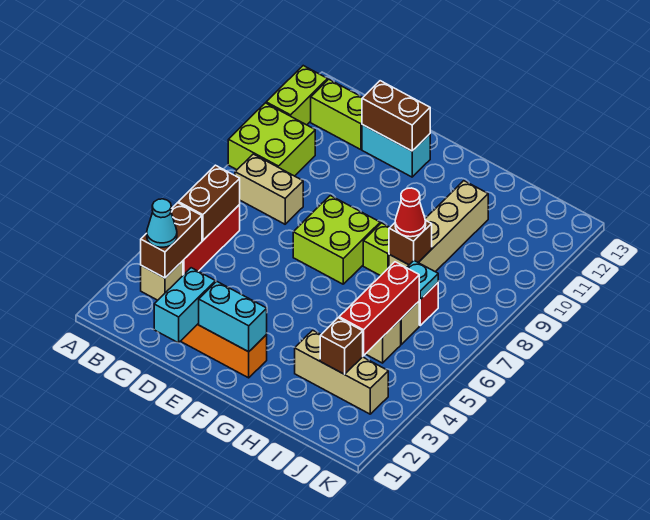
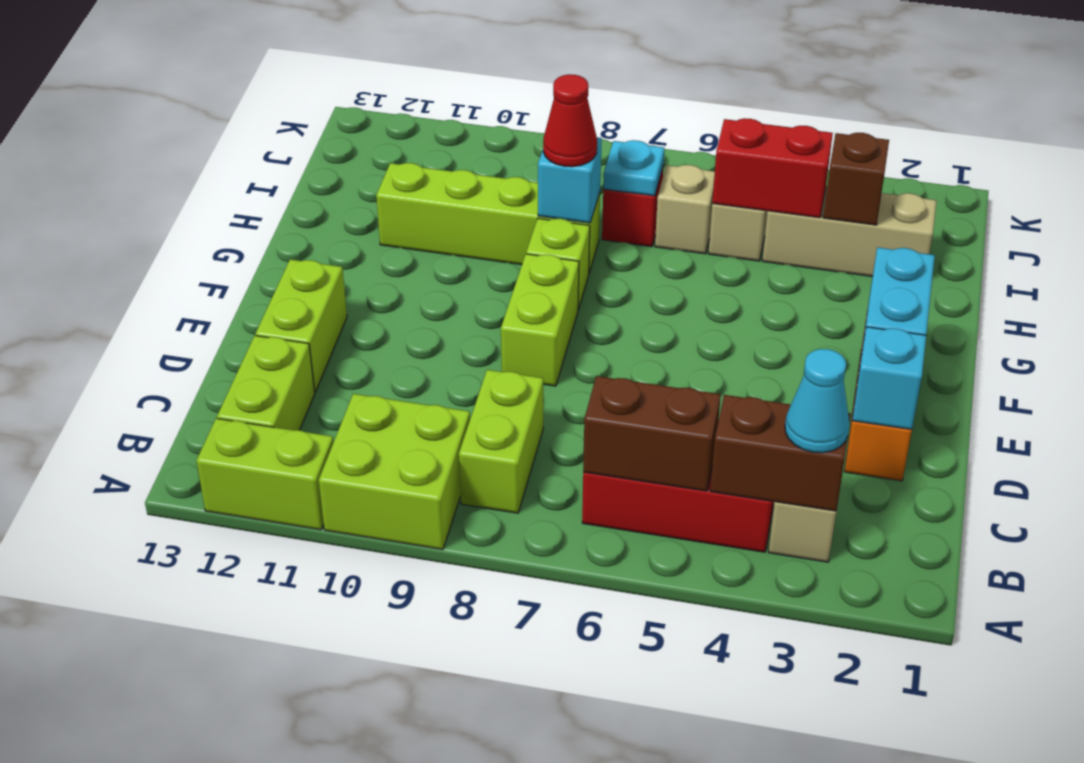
tan brick B8:C8 level 1 -> lime brick B8:C8 level 1
cyan brick D1:D2 level 2 -> cyan brick D2 level 2
cyan brick D12:E12 level 1 -> lime brick D12:E12 level 1
brown brick D12:E12 level 2 -> none
lime brick E7:F8 level 1 -> lime brick E8:F8 level 1
tan brick H3:J3 level 1 -> tan brick I2:I4 level 1
tan brick H8:H11 level 1 -> lime brick H8:H11 level 1
brown brick H8 level 2 -> cyan brick H8 level 2
red brick I4:I6 level 2 -> red brick I4:I5 level 2

